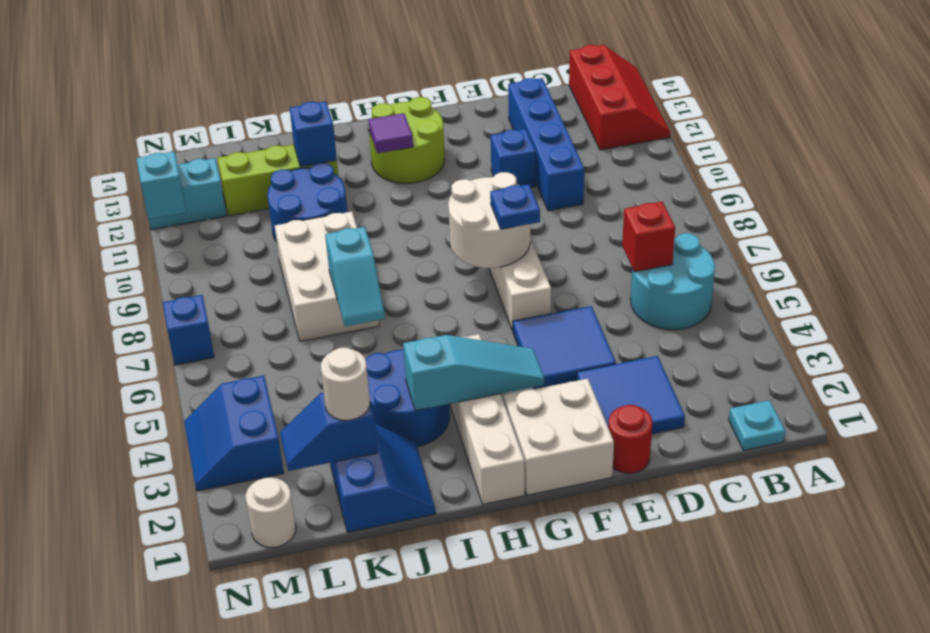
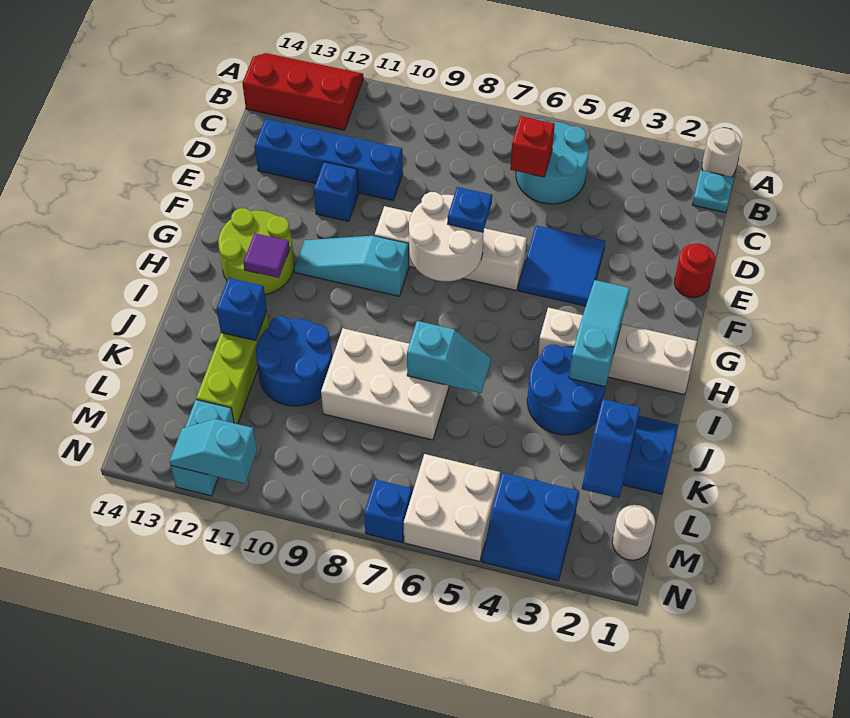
blue tile D2:E3 level 1 -> none
white brick F1:G2 level 1 -> white brick M5:N6 level 1
none -> cyan slope G9:G11 level 1 top 9
white round brick K2 level 3 -> white round brick A1 level 1

